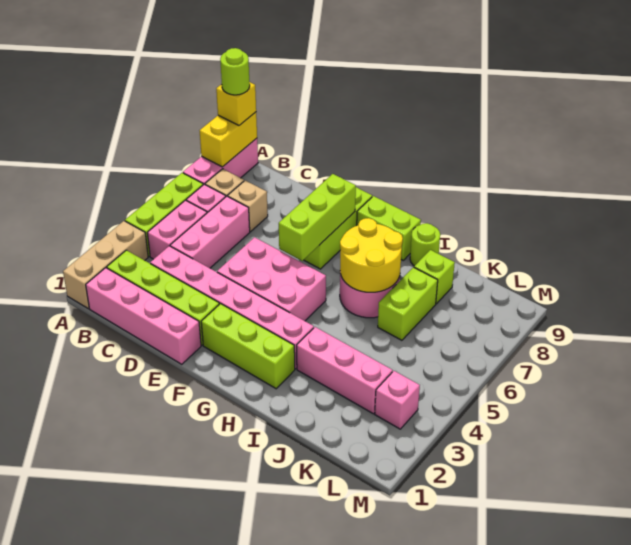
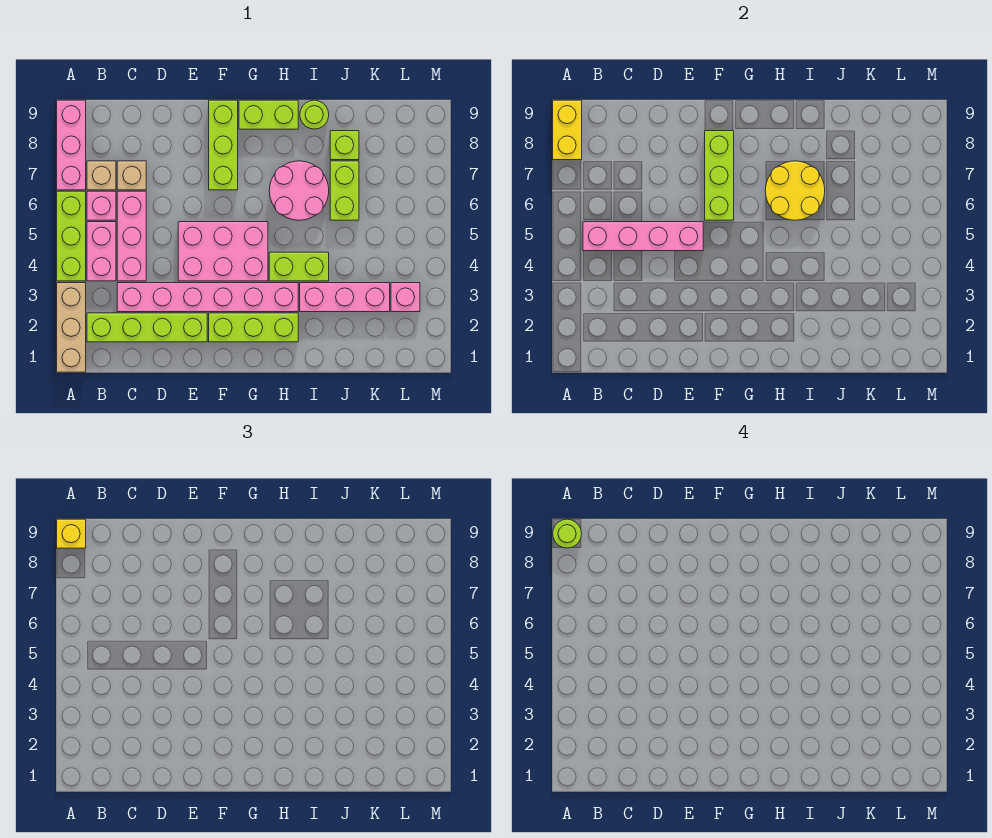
pink brick B1:E1 level 1 -> pink brick B5:E5 level 2
none -> lime brick H4:I4 level 1

